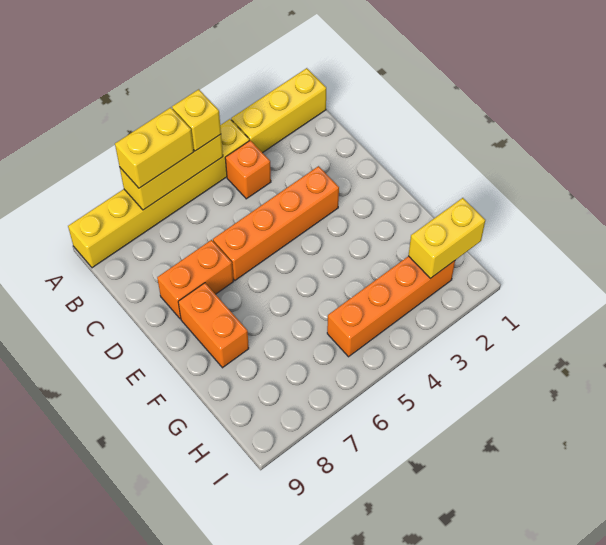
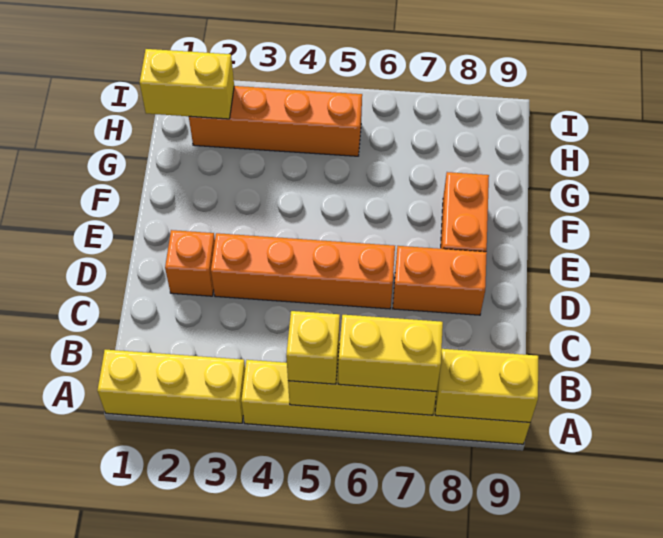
none -> yellow brick A8:A9 level 2
orange brick B4 level 1 -> orange brick D2 level 1

